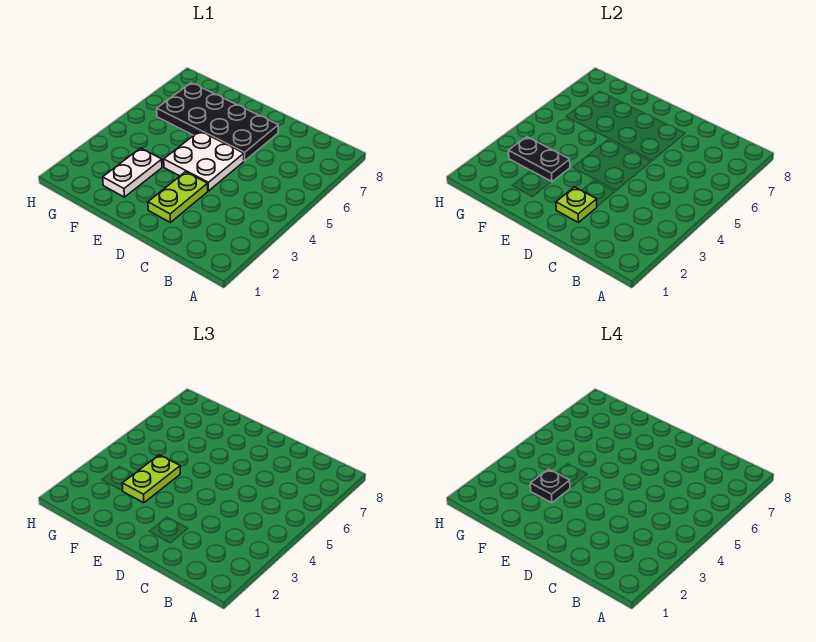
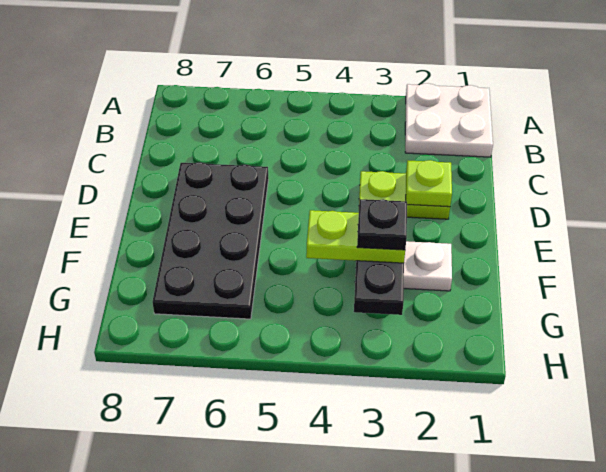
white plate D4:E5 level 1 -> white plate A1:B2 level 1

